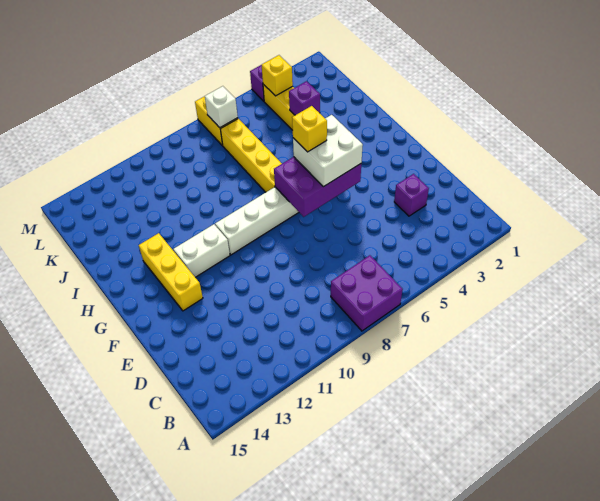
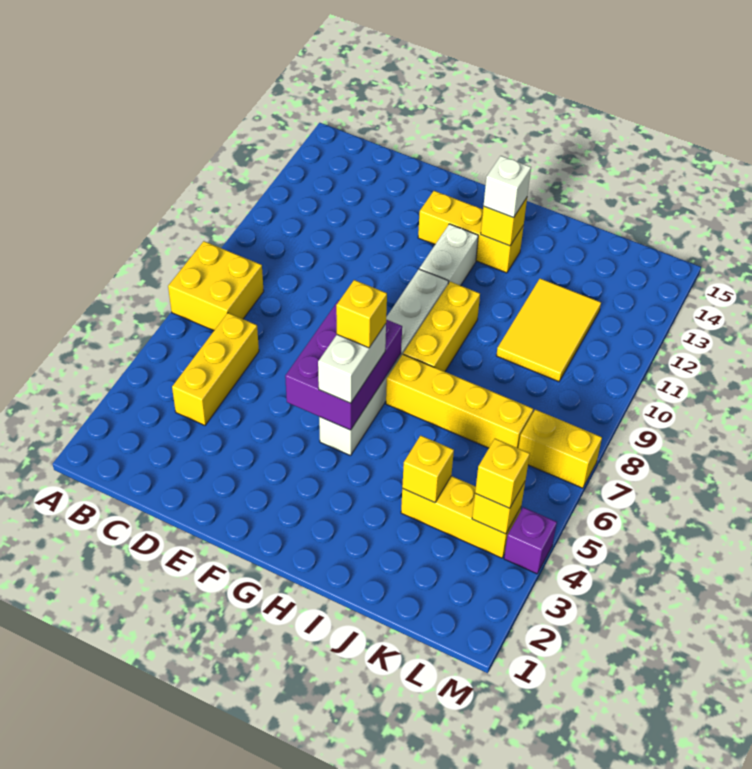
purple brick A7:B8 level 1 -> yellow brick A7:B8 level 1
none -> yellow brick C4:C6 level 1
purple brick D3 level 1 -> none
white brick F5:G6 level 3 -> white brick G5:G6 level 3
none -> yellow brick H8:H10 level 1
none -> yellow brick H13 level 2
purple brick J4 level 2 -> yellow brick J4 level 2
none -> yellow tile J10:K12 level 1
none -> yellow brick L4 level 3
white brick L7 level 2 -> white brick H13 level 3

